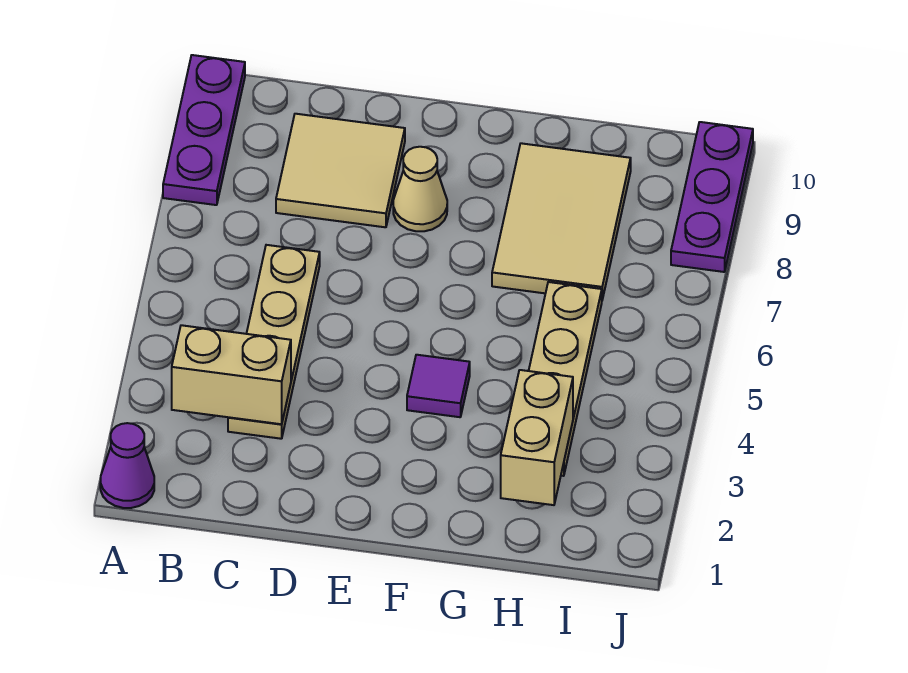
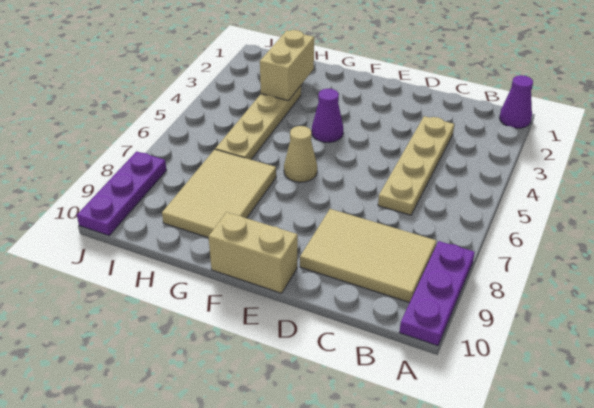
tan brick B3:C3 level 2 -> tan brick E10:F10 level 1
tan tile C8:D9 level 1 -> tan tile B8:D9 level 1
tan cone E8 level 1 -> tan cone F6 level 1
purple tile F4 level 1 -> purple cone F4 level 1

